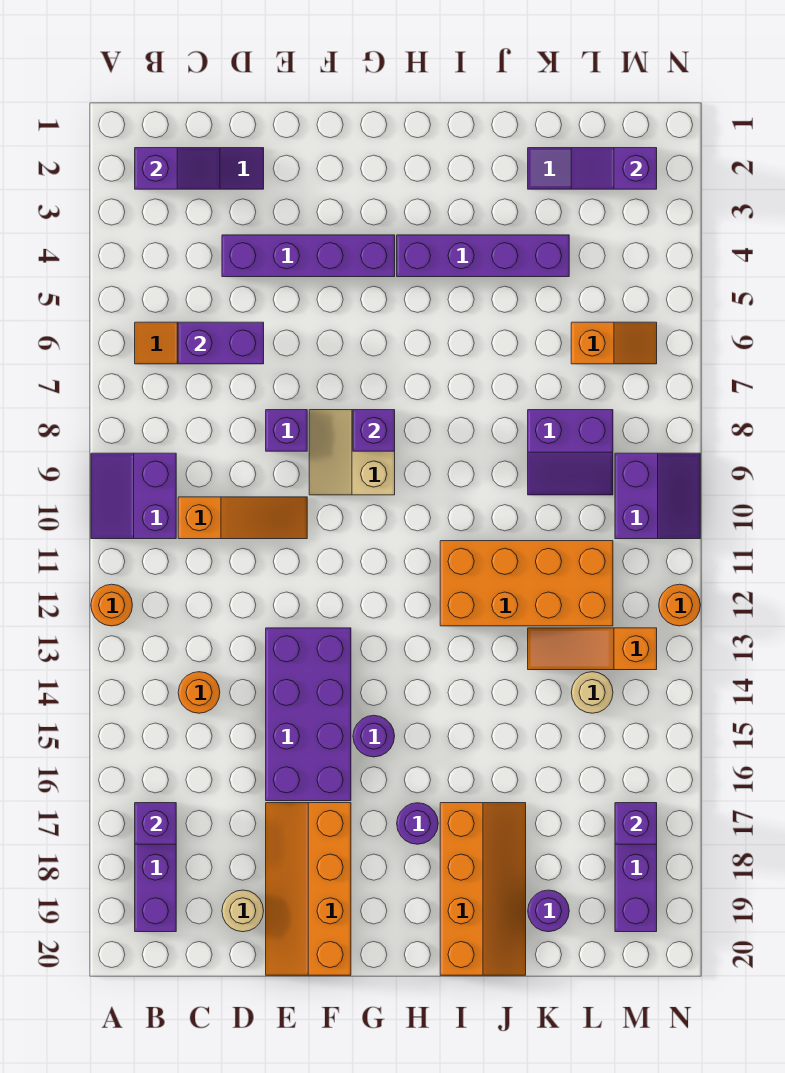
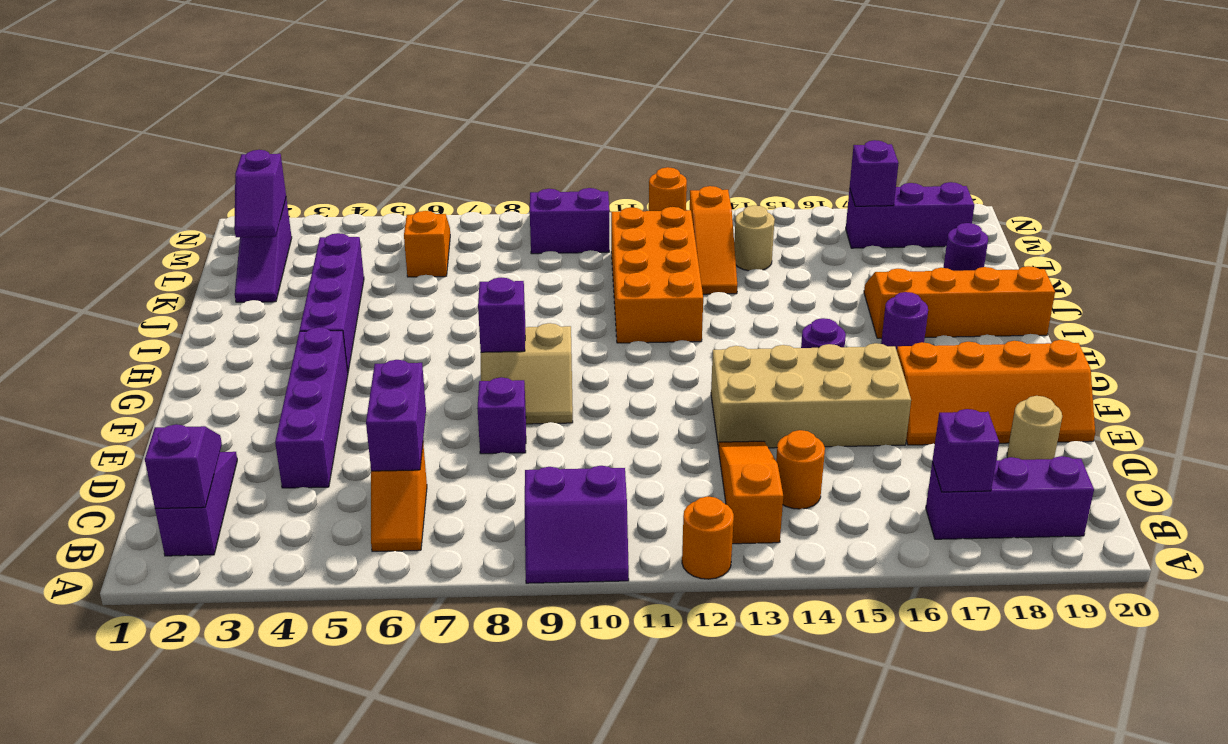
orange slope C10:E10 level 1 top C -> orange slope B13:D13 level 1 top B
purple brick E13:F16 level 1 -> tan brick E13:F16 level 1
purple slope K8:L9 level 1 top 8 -> none

